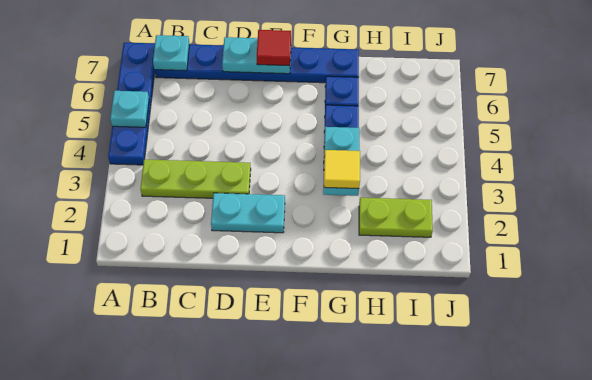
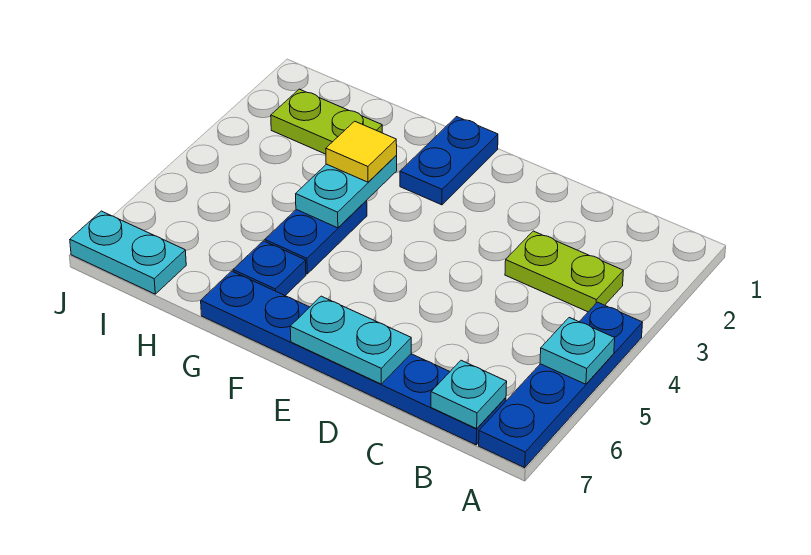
lime plate B3:D3 level 1 -> lime plate B3:C3 level 1
cyan plate D2:E2 level 1 -> cyan plate I7:J7 level 1
red tile E7 level 3 -> none
none -> blue plate F1:F2 level 1

